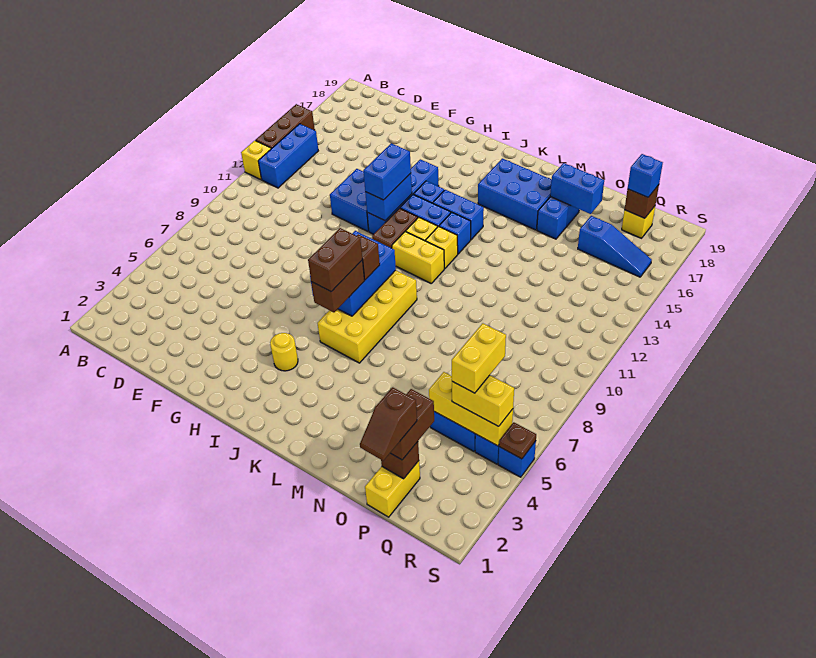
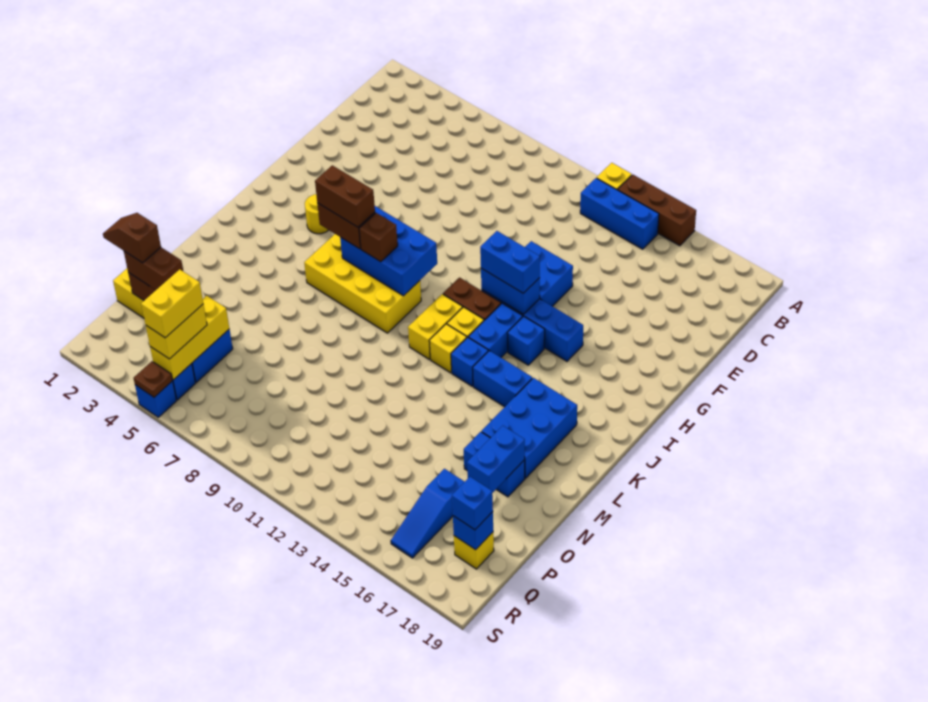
blue brick J14:K14 level 1 -> blue brick K14:K15 level 1
yellow brick Q5:Q6 level 4 -> yellow brick Q5:R5 level 4
brown brick Q18 level 2 -> blue brick Q18 level 2

